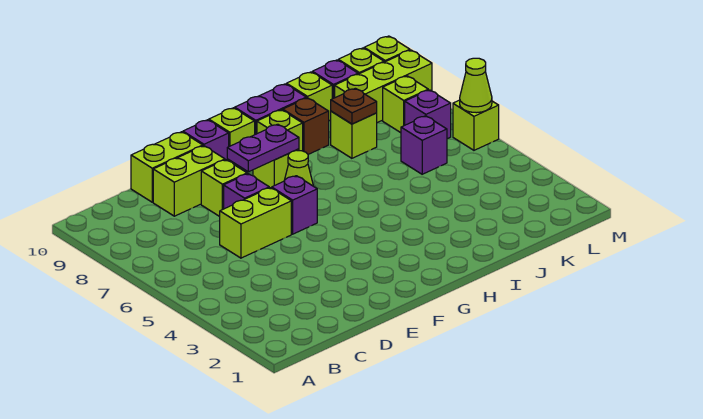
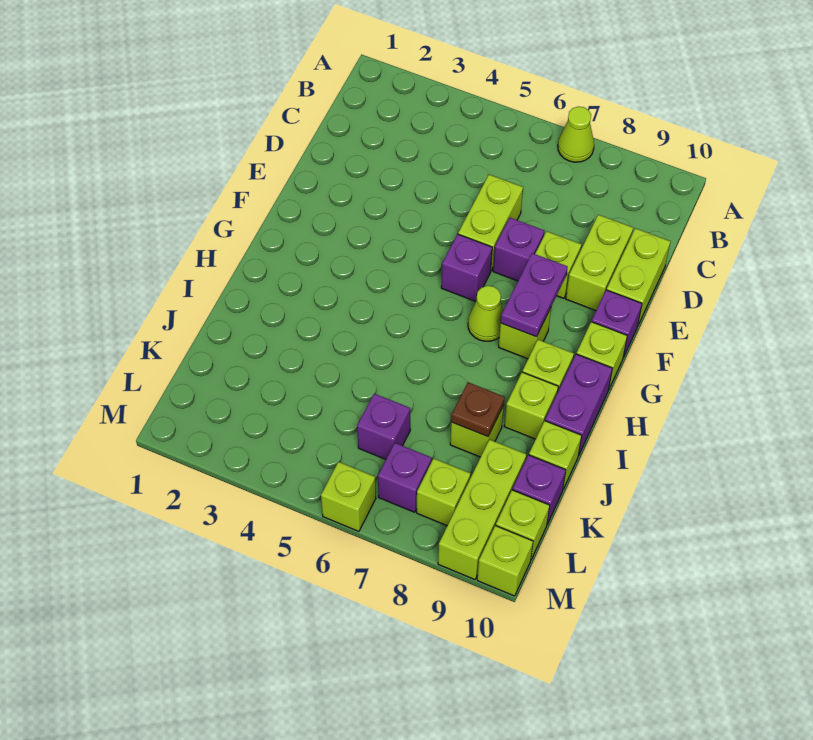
brown brick I9 level 1 -> lime brick I9 level 1
lime cone M6 level 2 -> lime cone A7 level 1

